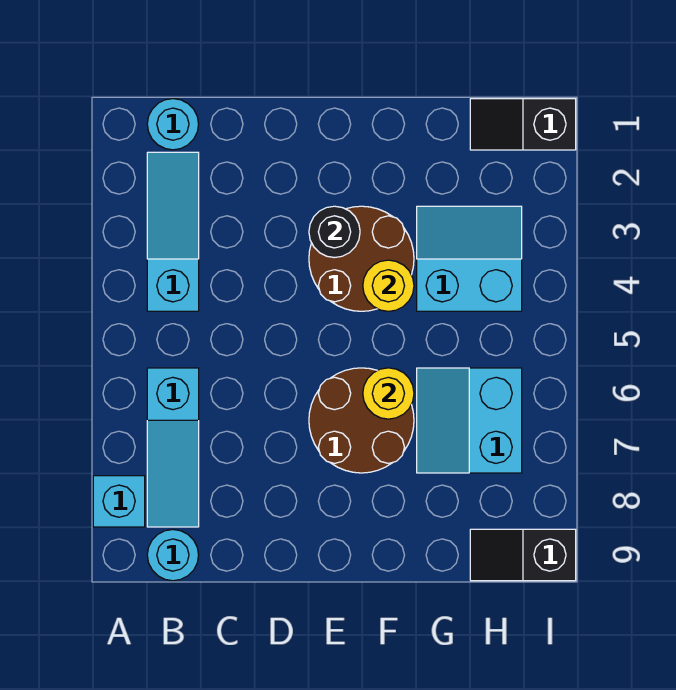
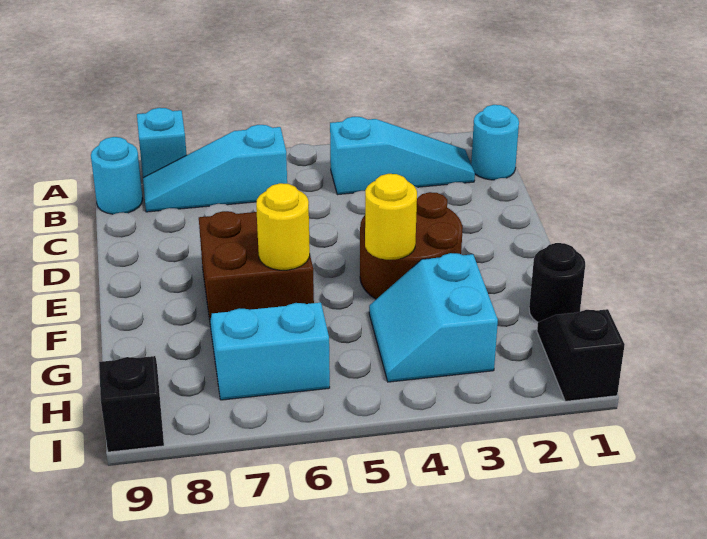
black round brick E3 level 2 -> black round brick G1 level 1
brown round brick E6:F7 level 1 -> brown brick E6:F7 level 1
cyan slope G3:H4 level 1 top 4 -> cyan slope G3:H4 level 1 top 3

